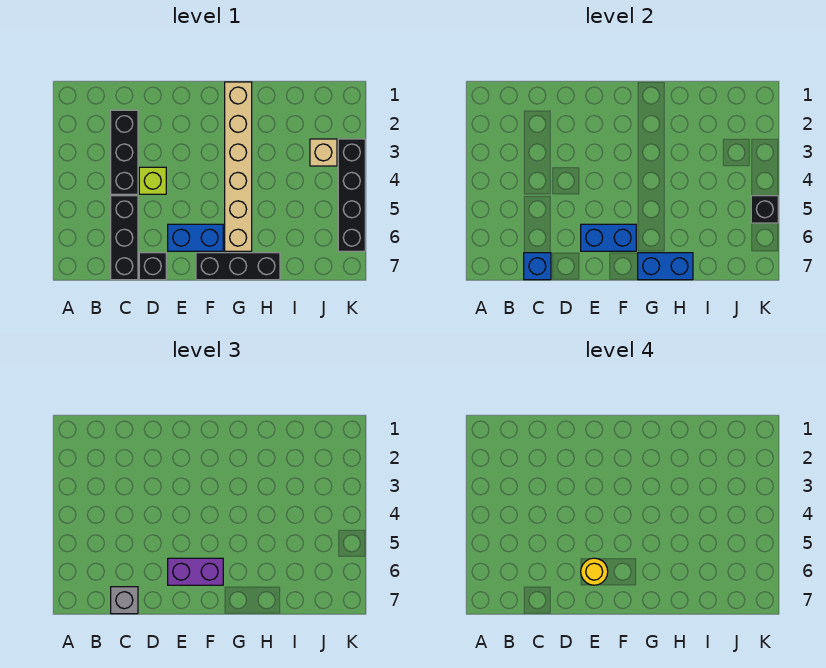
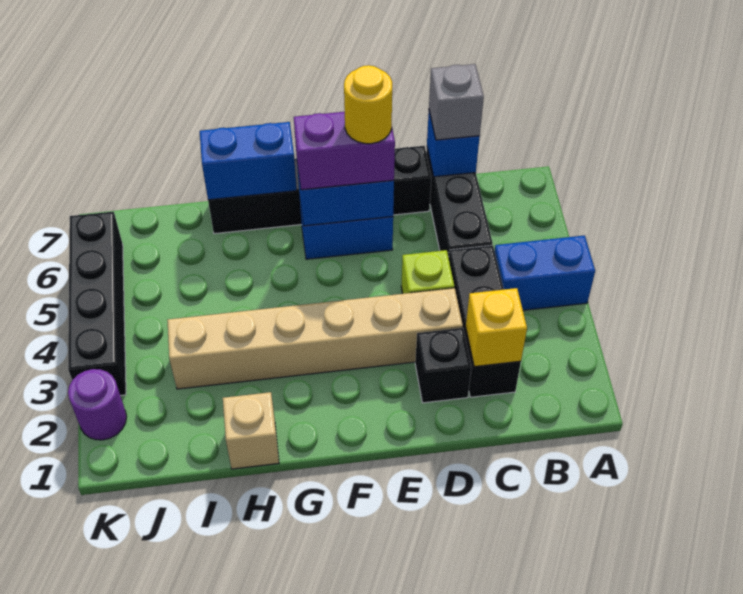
none -> blue brick A4:B4 level 1
none -> yellow brick C2 level 2
tan brick G1:G6 level 1 -> tan brick D3:I3 level 1
tan brick J3 level 1 -> tan brick H1 level 1
none -> purple round brick K2 level 1
black brick K5 level 2 -> black brick D2 level 1

